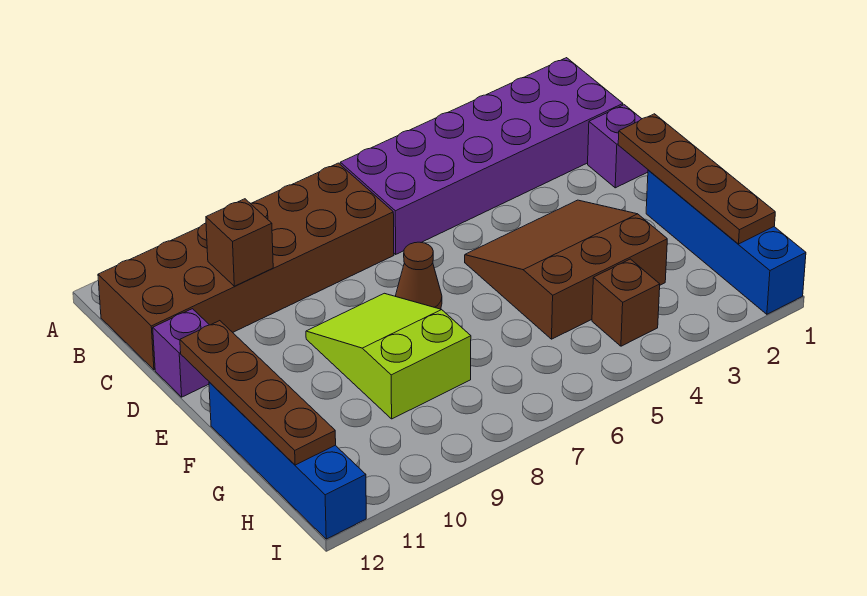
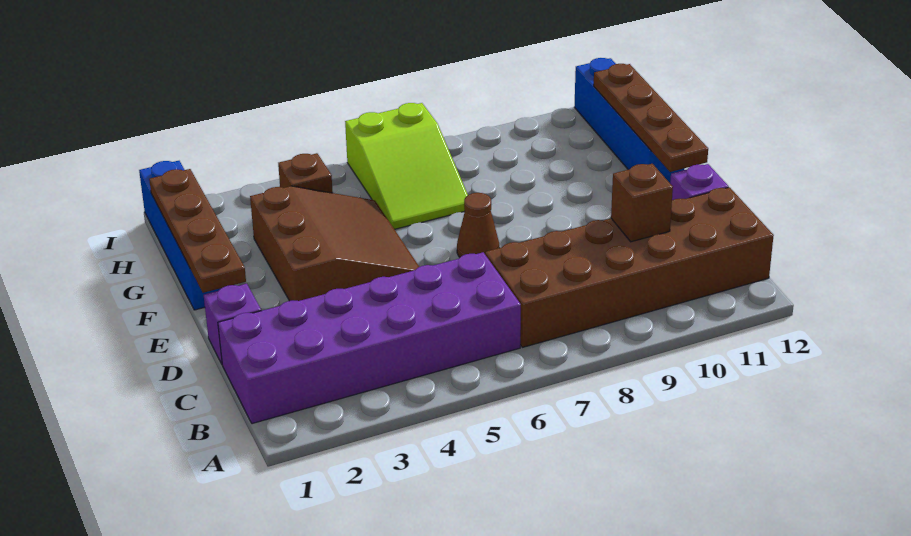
brown slope E3:G5 level 1 top G -> brown slope E3:G5 level 1 top 3
lime slope E8:G9 level 1 top G -> lime slope G6:I7 level 1 top I

